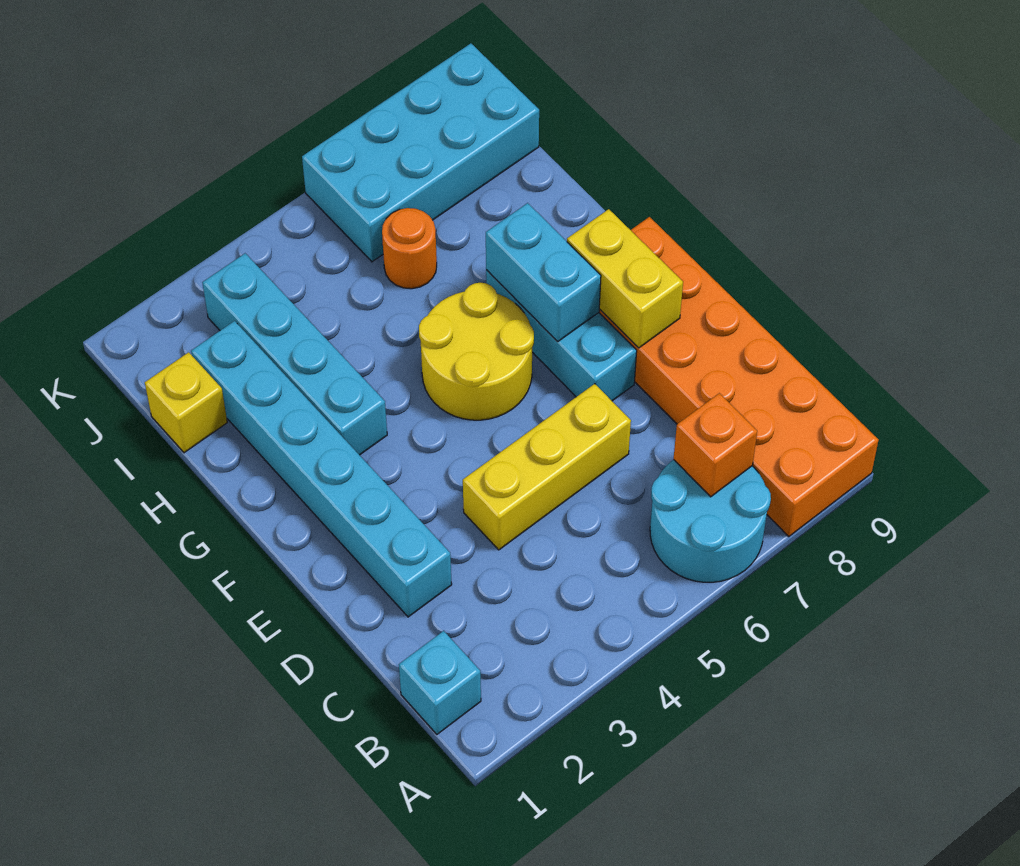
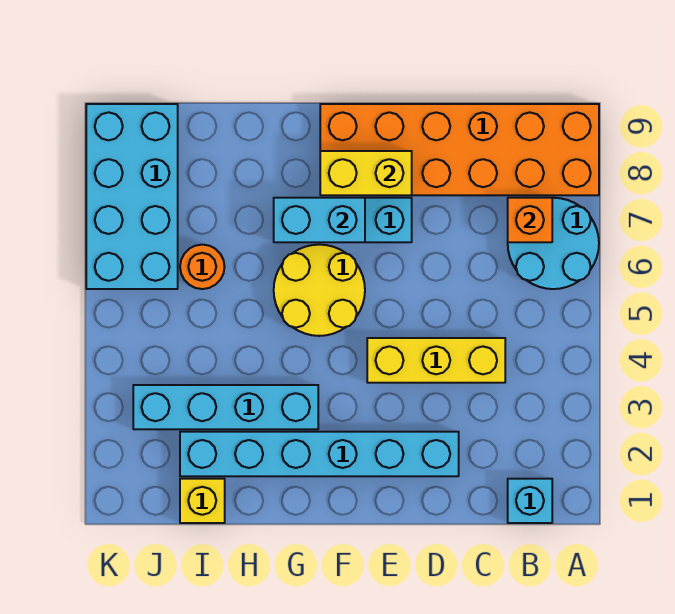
yellow brick D4:D6 level 1 -> yellow brick C4:E4 level 1

